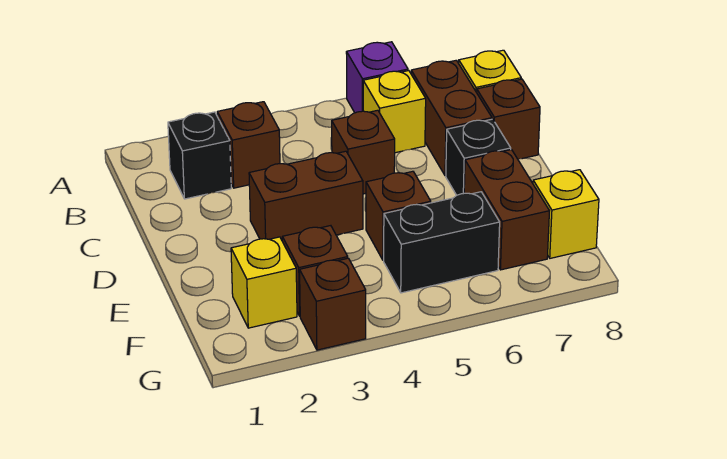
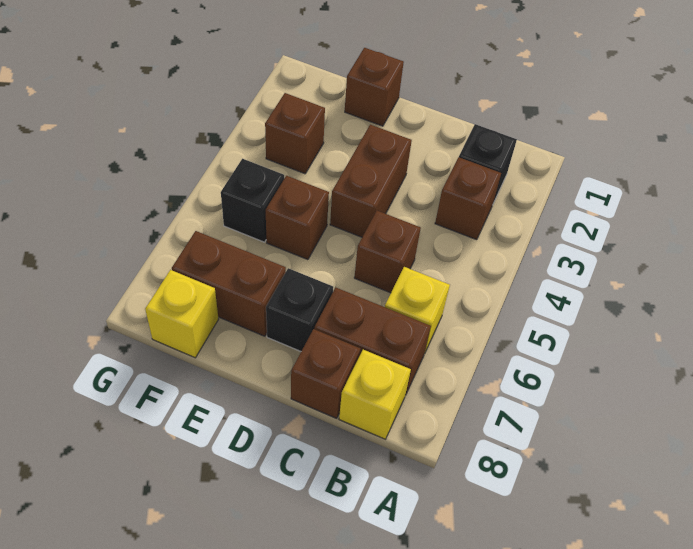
purple brick A6 level 1 -> none
yellow brick F2 level 1 -> none
black brick F5:F6 level 1 -> black brick F5 level 1
brown brick G3 level 1 -> brown brick E1 level 1

